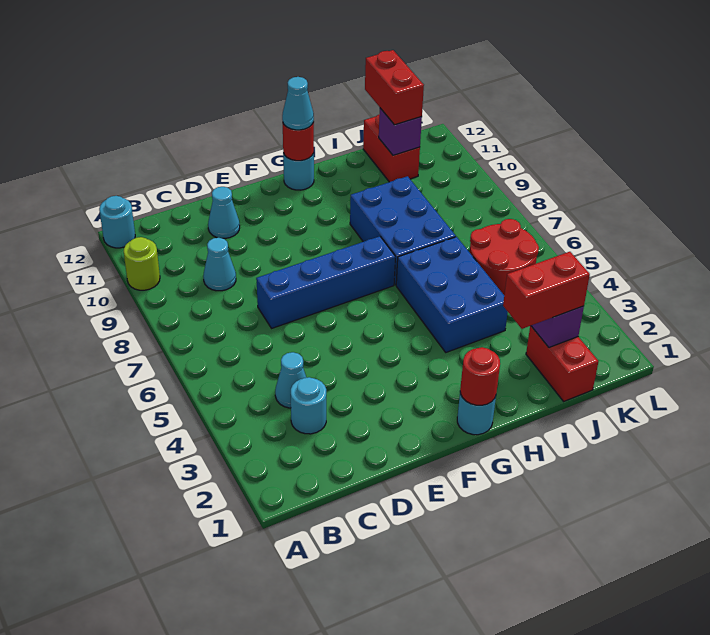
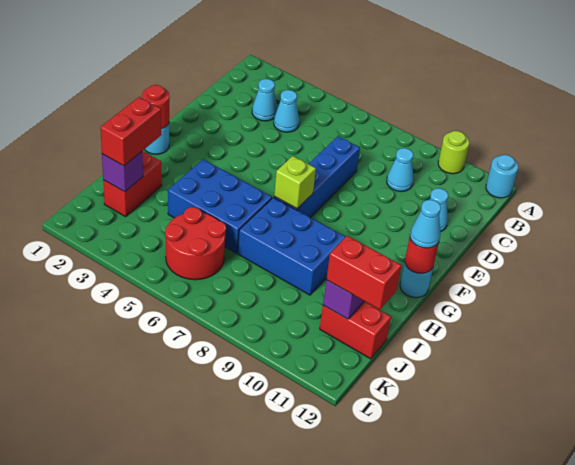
cyan round brick C3 level 1 -> cyan cone C3 level 1
none -> lime brick G7 level 2
red brick J1:J2 level 1 -> red brick I2:J2 level 1

